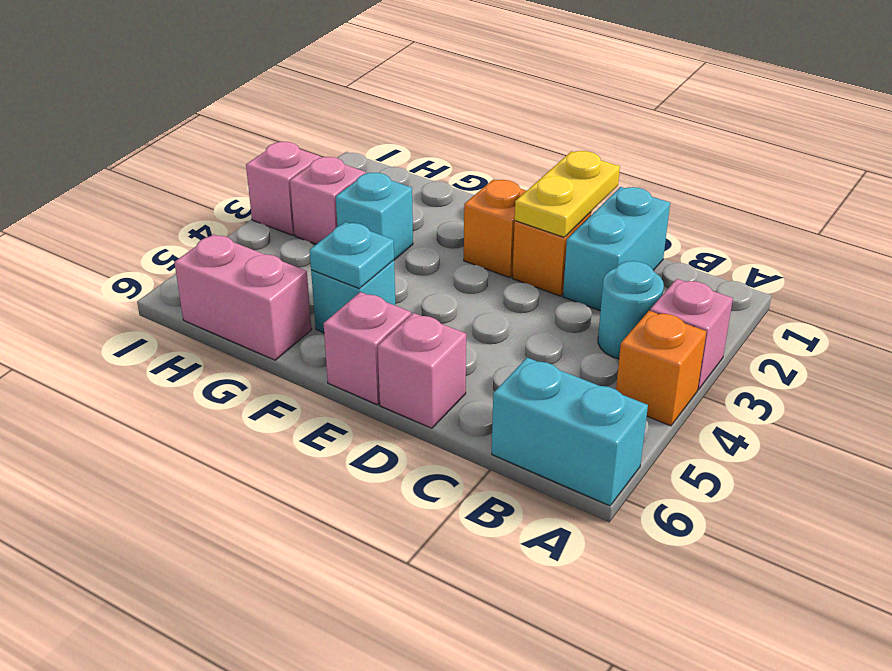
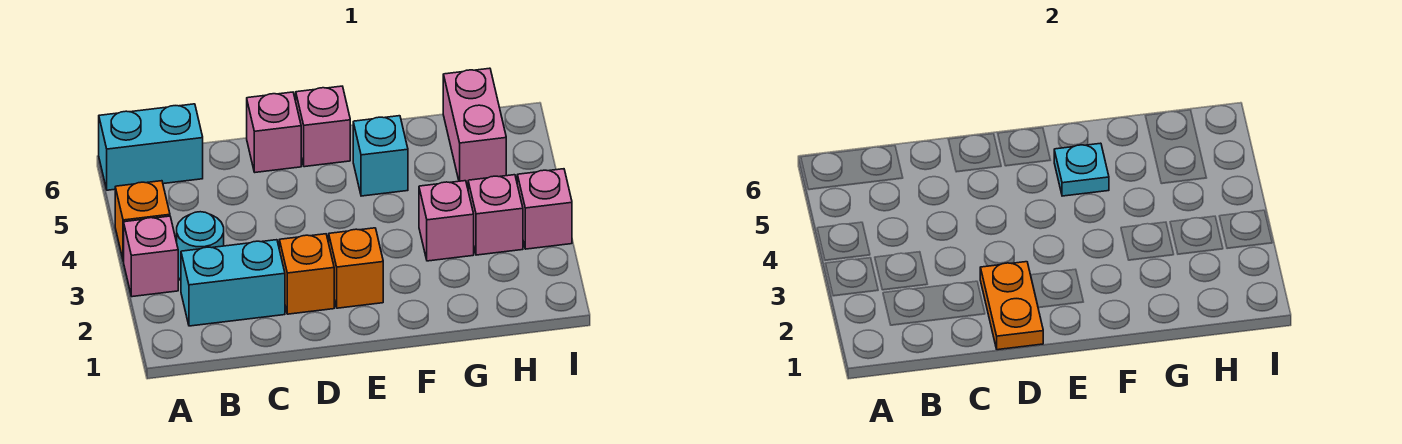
cyan brick C1:C2 level 1 -> cyan brick B2:C2 level 1
yellow plate D1:D2 level 2 -> orange plate D1:D2 level 2
cyan brick G3 level 1 -> pink brick G3 level 1
pink brick G6:H6 level 1 -> pink brick H5:H6 level 1

